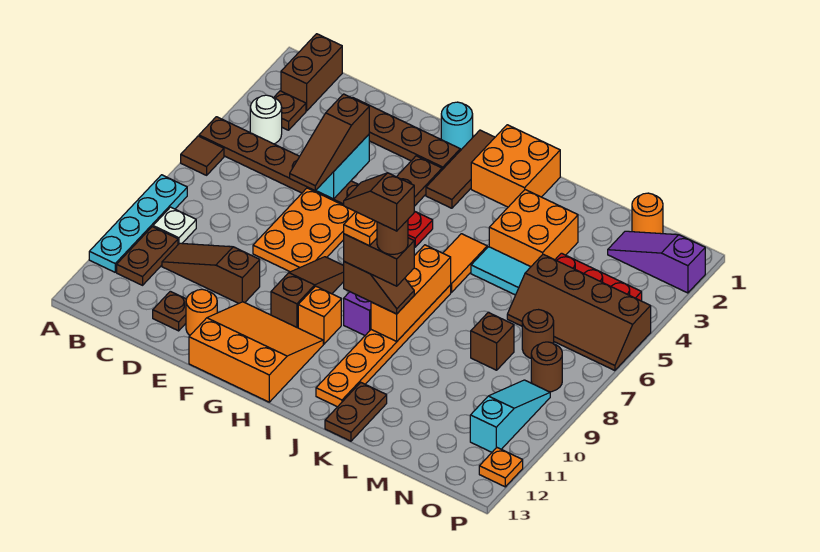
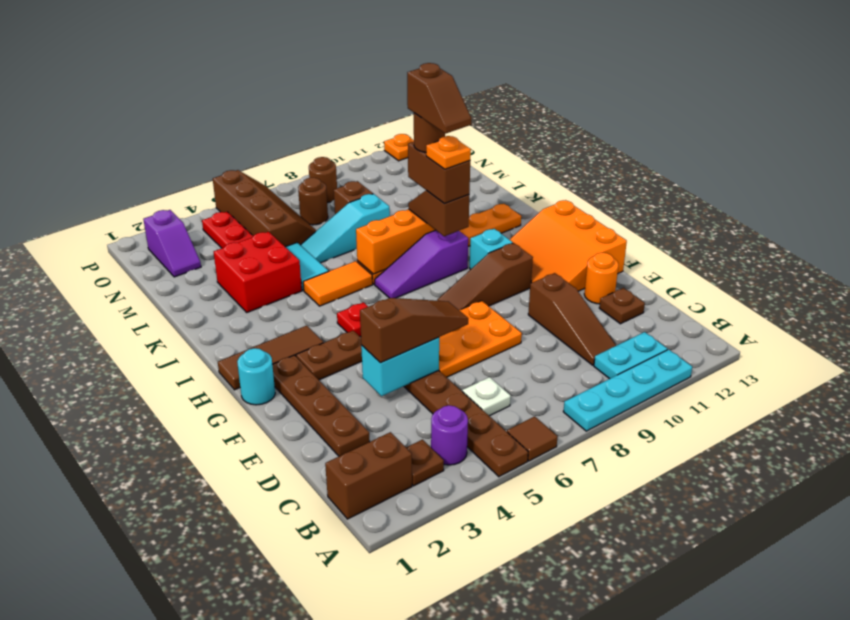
white round brick B4 level 1 -> purple round brick B4 level 1
white plate B9 level 1 -> white plate C6 level 1
brown plate B10:B11 level 1 -> cyan plate B10:B11 level 1
orange brick H10 level 1 -> cyan brick H10 level 1
orange brick I1:J2 level 1 -> none
orange brick K3:L4 level 1 -> red brick K3:L4 level 1
brown plate K12:K13 level 1 -> none
orange round brick N1 level 1 -> none
purple slope N2:P2 level 1 top P -> purple slope N2:O2 level 1 top O
cyan slope O9:O11 level 1 top 11 -> cyan slope L6:L8 level 1 top 8

